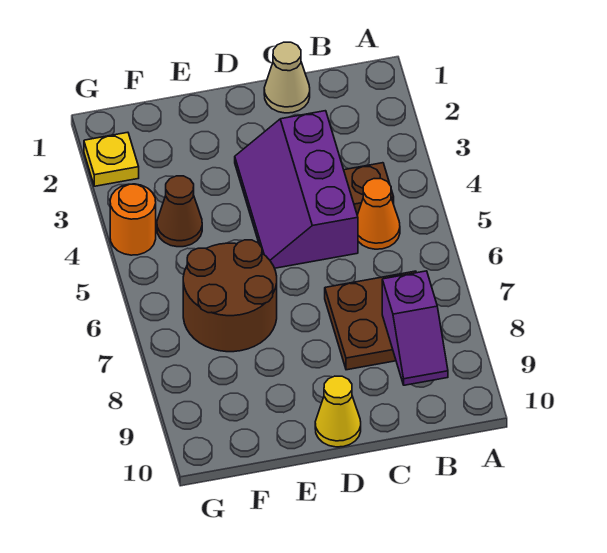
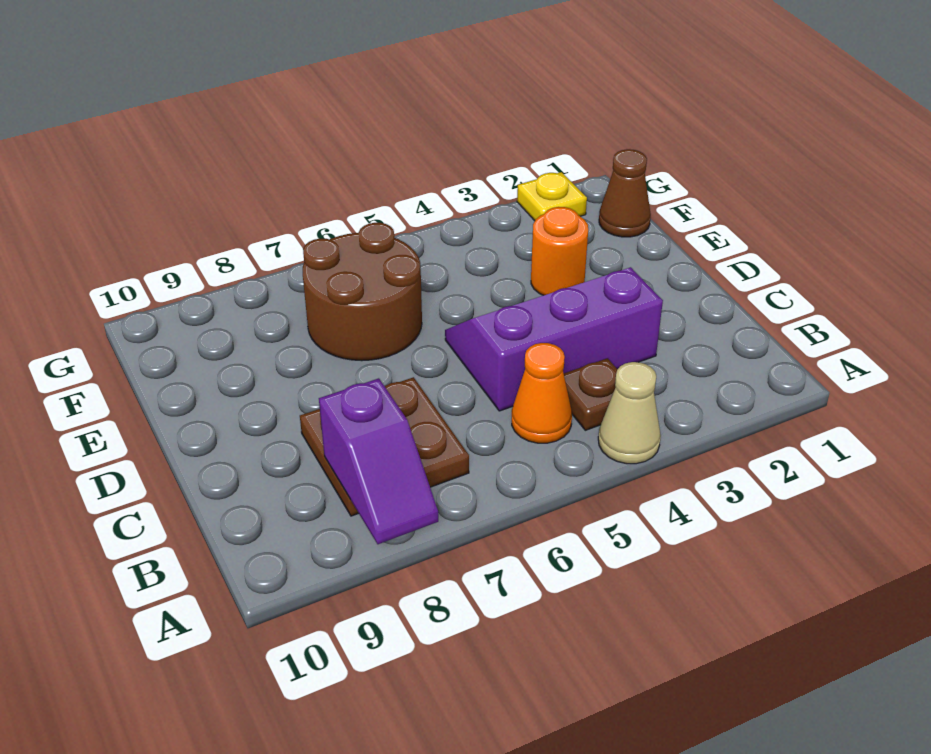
purple slope B8:B9 level 2 top 8 -> purple slope A8:B8 level 2 top B
tan cone C1 level 1 -> tan cone A4 level 1
yellow cone D10 level 1 -> none
brown cone F4 level 1 -> brown cone F1 level 1
orange round brick G4 level 1 -> orange round brick E3 level 1

